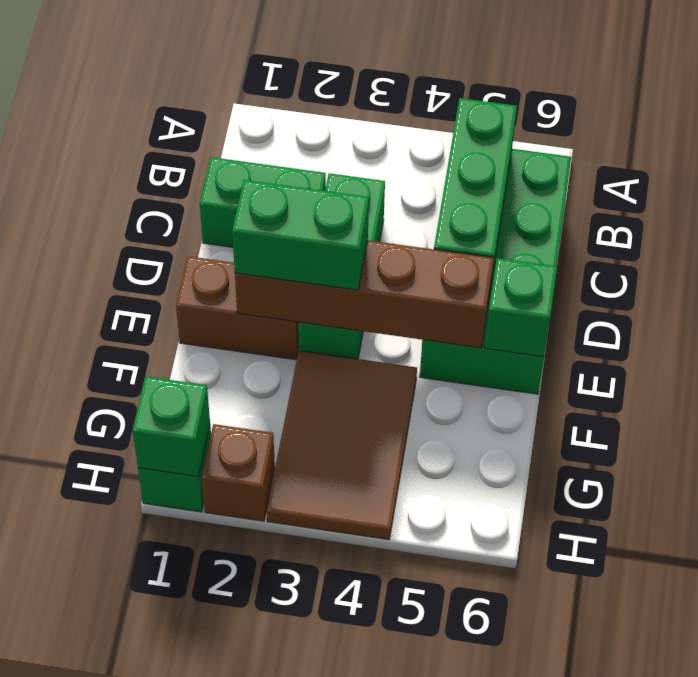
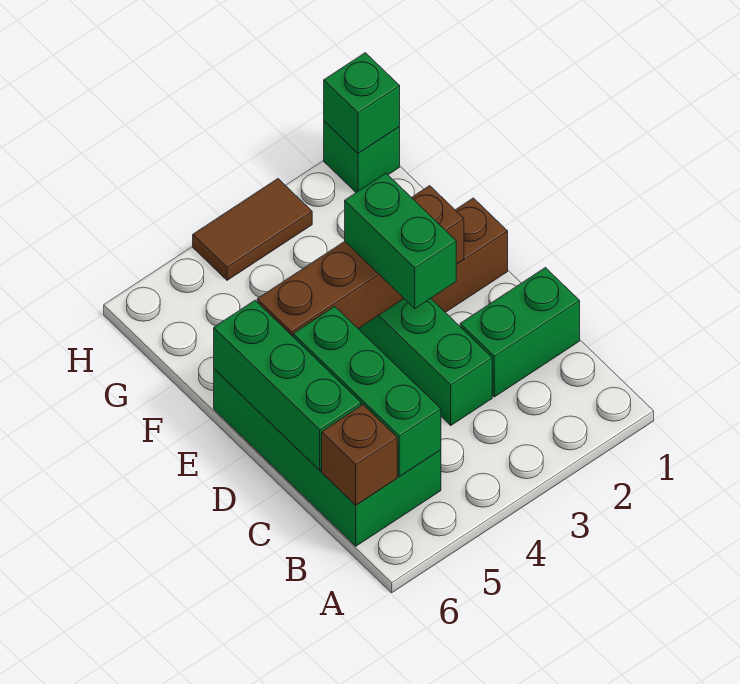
green brick E2:E3 level 3 -> green brick D3:E3 level 3
green brick E6 level 2 -> green brick C6:E6 level 2
brown tile F3:H4 level 1 -> brown tile H3:H4 level 1
brown brick H2 level 1 -> brown brick B6 level 2

